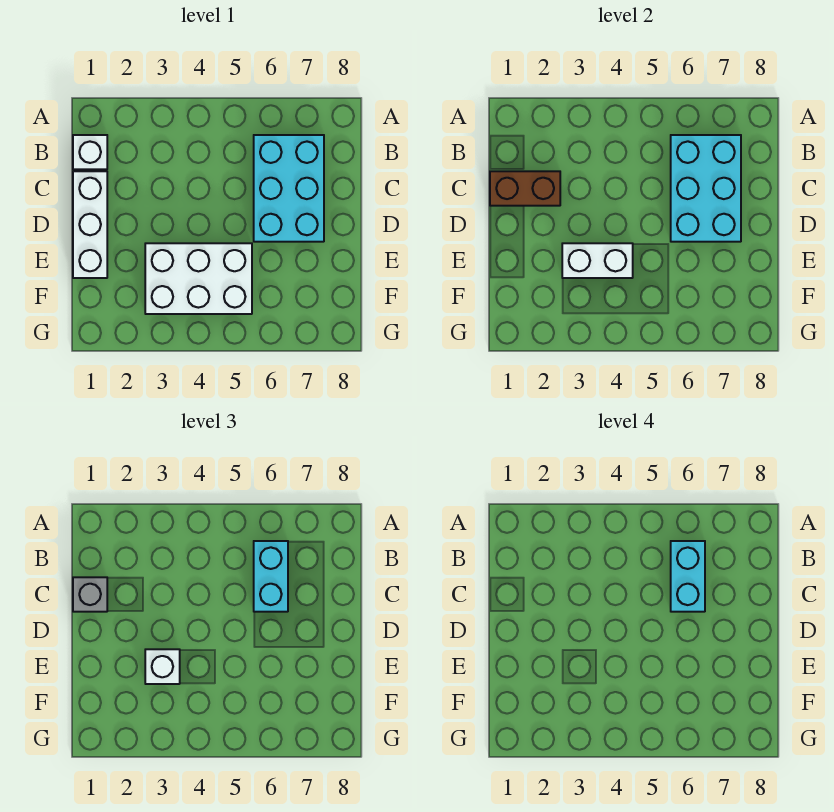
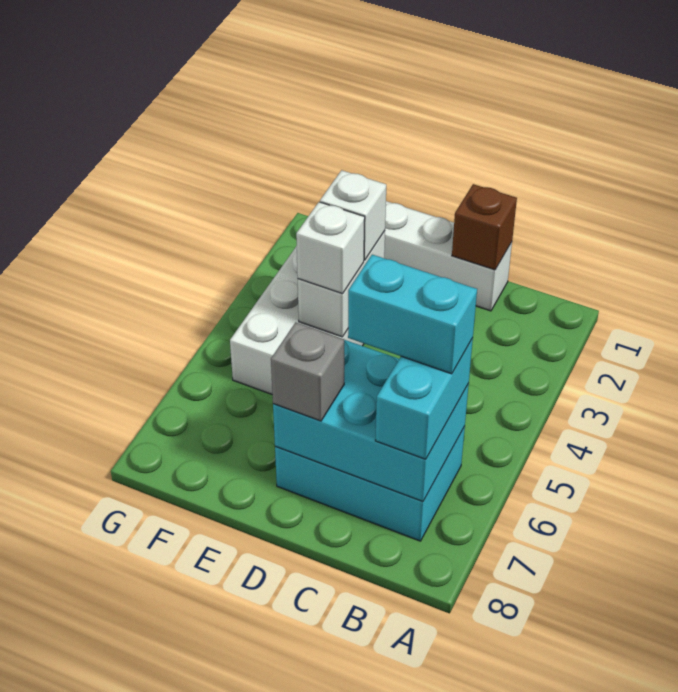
white brick B1 level 1 -> white brick E4 level 3
cyan brick B6:C6 level 3 -> cyan brick B6:B7 level 3
brown brick C1:C2 level 2 -> brown brick C1 level 2
grey brick C1 level 3 -> grey brick D7 level 3

